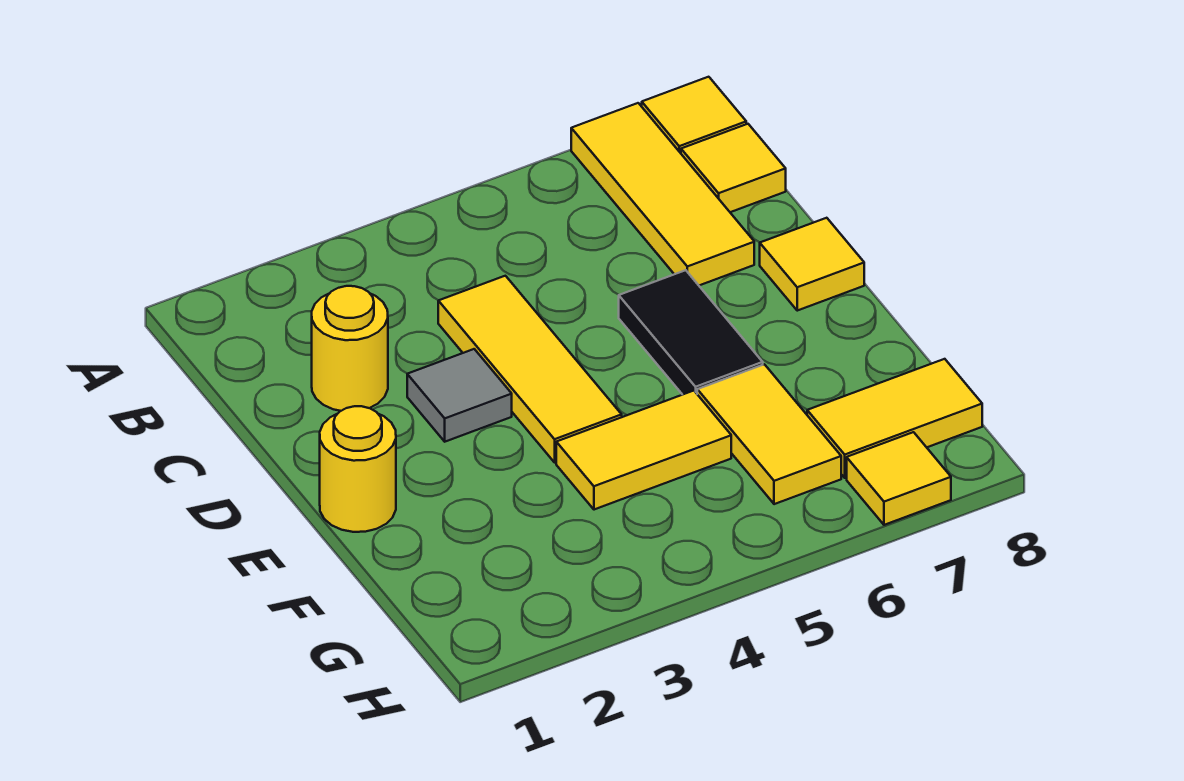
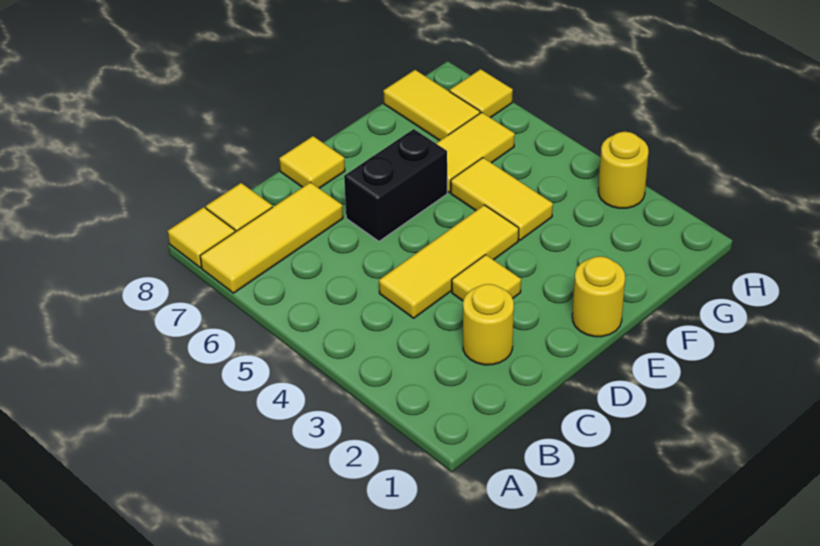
grey tile D3 level 1 -> yellow tile D3 level 1
black tile D6:E6 level 1 -> black brick D6:E6 level 1
none -> yellow round brick H3 level 1

